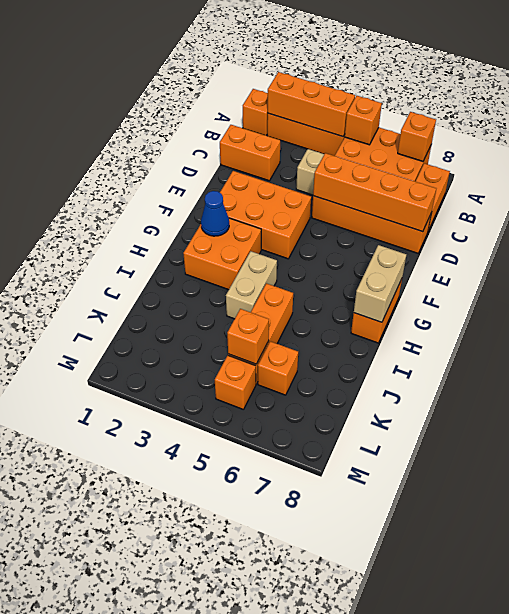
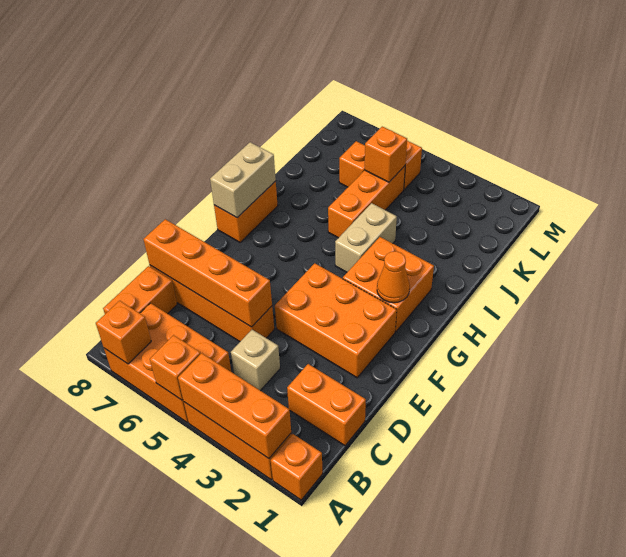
blue cone G2 level 2 -> orange cone G2 level 2

